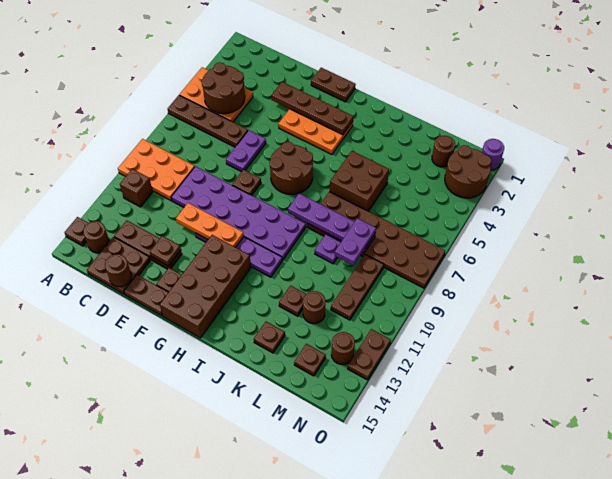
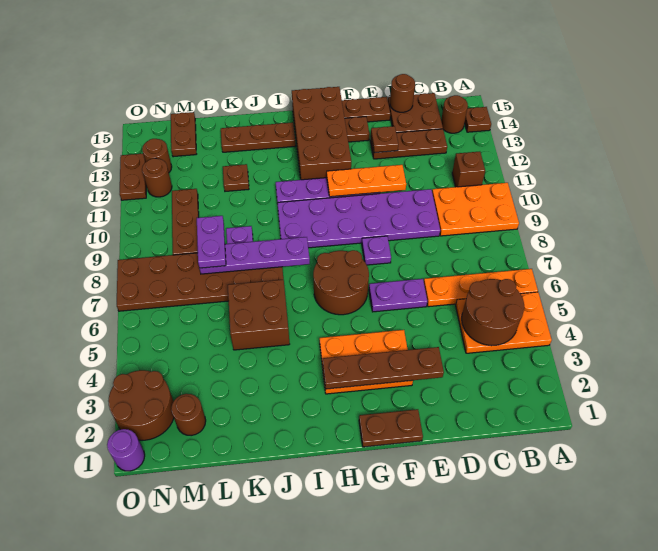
brown plate A6:D6 level 1 -> orange plate A6:D6 level 1
purple plate E6:E7 level 1 -> purple plate E6:F6 level 1
brown plate F8 level 1 -> purple plate F8 level 1
brown plate K14 level 1 -> brown plate I14:K14 level 1
brown round brick L12 level 1 -> brown round brick N12 level 1
brown plate M14 level 1 -> brown plate M14:M15 level 1

